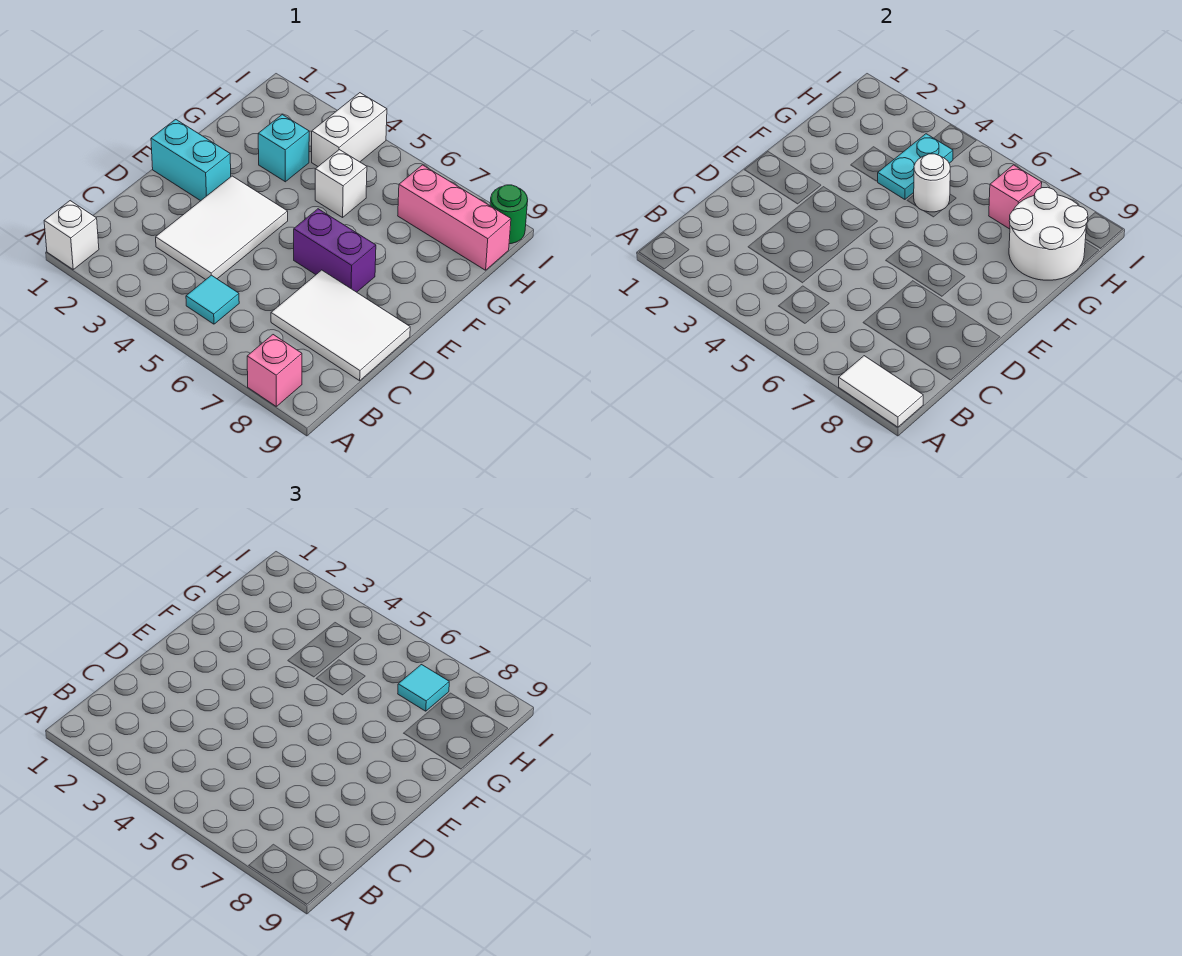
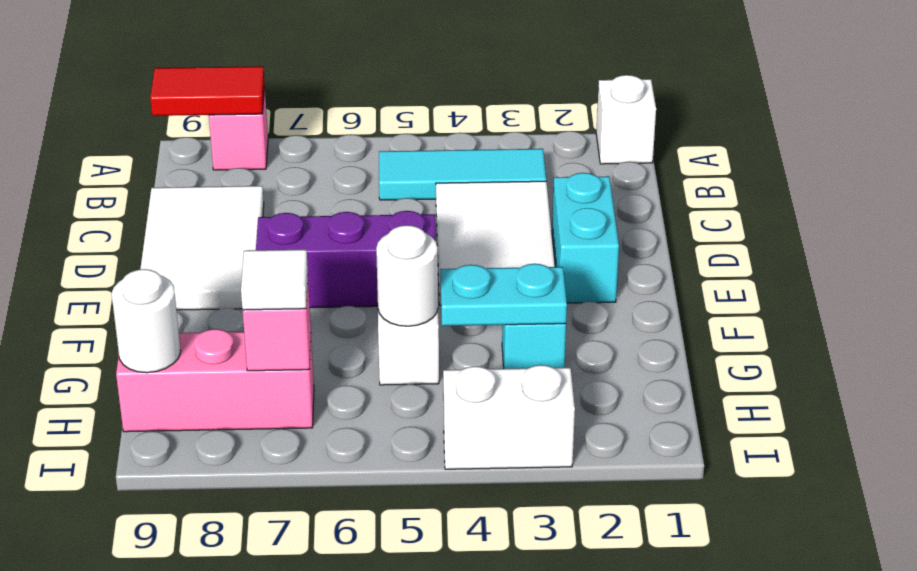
white tile A8:A9 level 2 -> red tile A8:A9 level 2
cyan tile B5 level 1 -> cyan tile B3:B5 level 1
white tile C7:D9 level 1 -> white tile C8:E9 level 1
cyan brick E1:E2 level 1 -> cyan brick D2:E2 level 1
purple brick E6:E7 level 1 -> purple brick E5:E7 level 1
cyan plate G4:H4 level 2 -> cyan plate G3:G4 level 2
white round brick G8:H9 level 2 -> white round brick H9 level 2
white brick H4:I4 level 1 -> white brick I3:I4 level 1
cyan tile H7 level 3 -> white tile H7 level 3
green round brick I9 level 1 -> none

